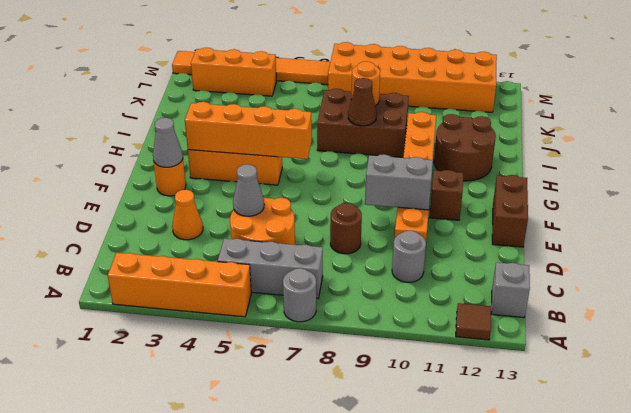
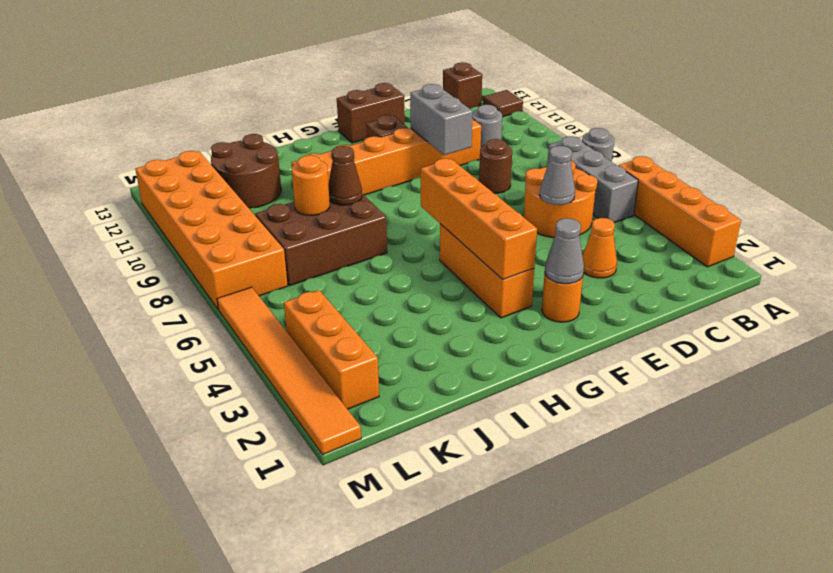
grey brick B13 level 1 -> brown brick B13 level 1
brown round brick H11:I12 level 1 -> brown round brick J11:K12 level 1
brown brick I7:J9 level 1 -> brown brick I7:K8 level 1

